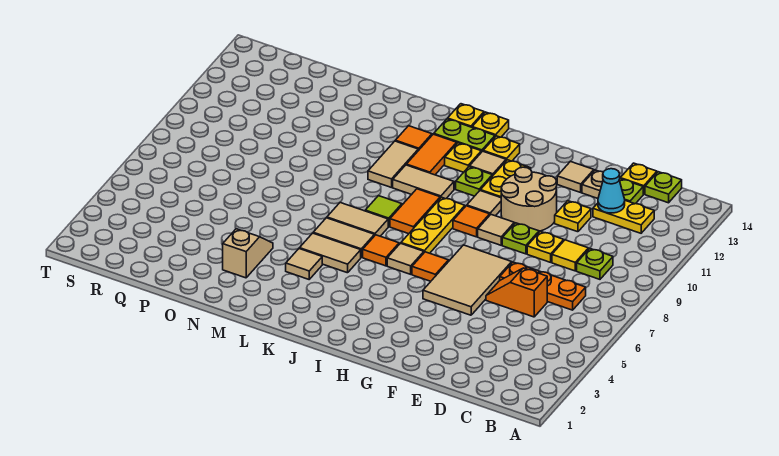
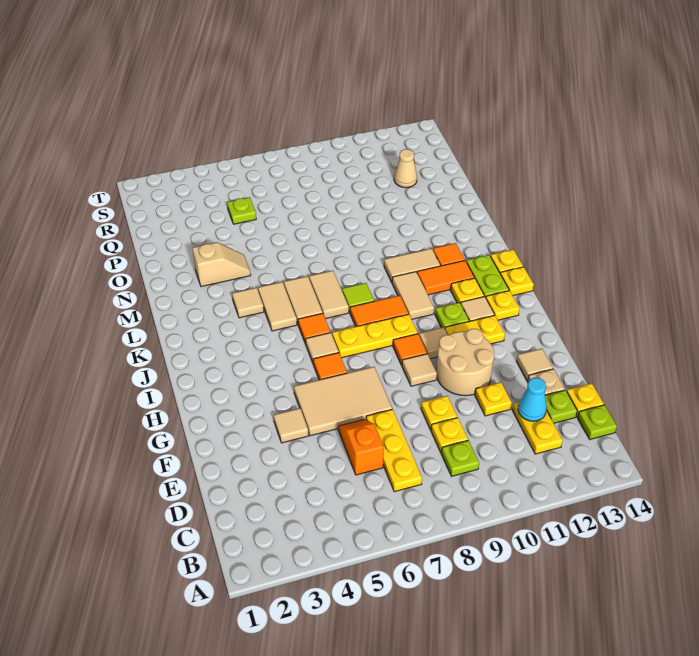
orange plate C7:E7 level 1 -> yellow plate C7:E7 level 1
yellow tile D9 level 1 -> yellow plate D9 level 1
none -> tan tile F4 level 1
lime plate F9 level 1 -> lime plate Q5 level 1
none -> tan cone Q12 level 1

